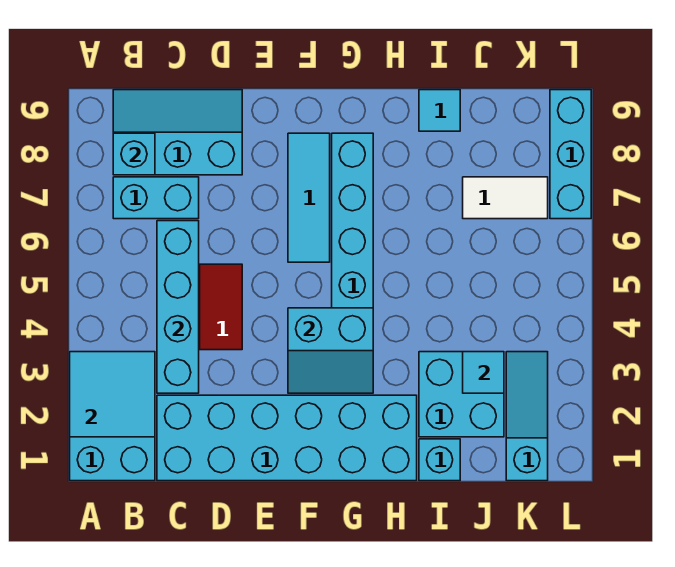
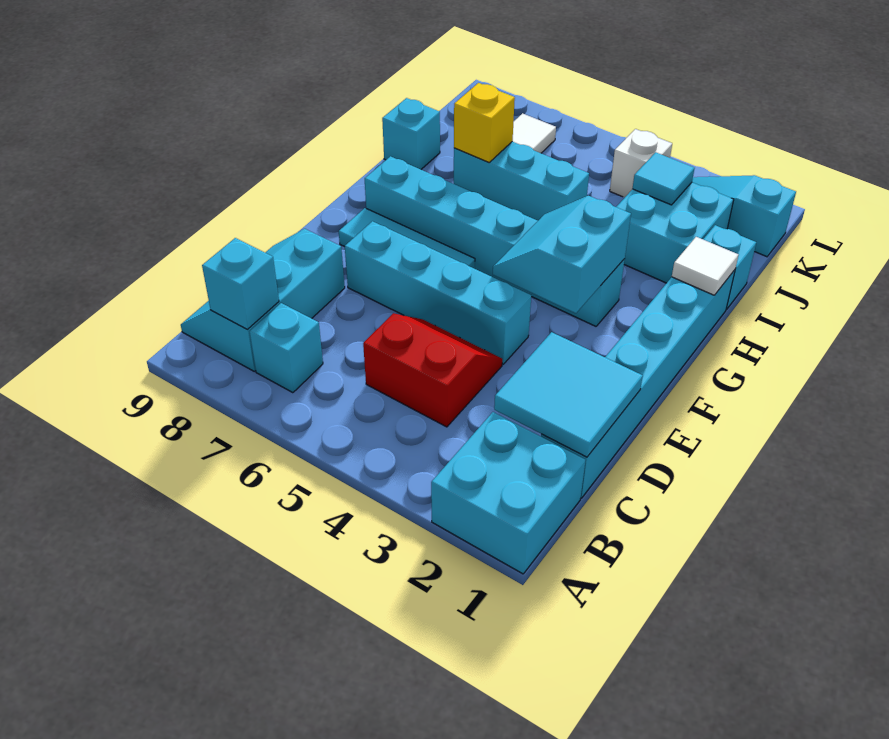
cyan tile A2:B3 level 2 -> cyan tile C1:D2 level 2
cyan brick B7:C7 level 1 -> cyan brick B7 level 1
cyan brick C1:H2 level 1 -> cyan brick C1:H1 level 1
cyan brick C3:C6 level 2 -> cyan brick E4:E7 level 1
cyan slope F3:G4 level 2 top 4 -> cyan slope F3:G4 level 2 top 3
none -> white tile H1 level 2
none -> yellow brick I7 level 2
cyan tile I9 level 1 -> cyan brick I9 level 1
none -> white brick K4 level 1
cyan brick L7:L9 level 1 -> cyan brick I5:I7 level 1

